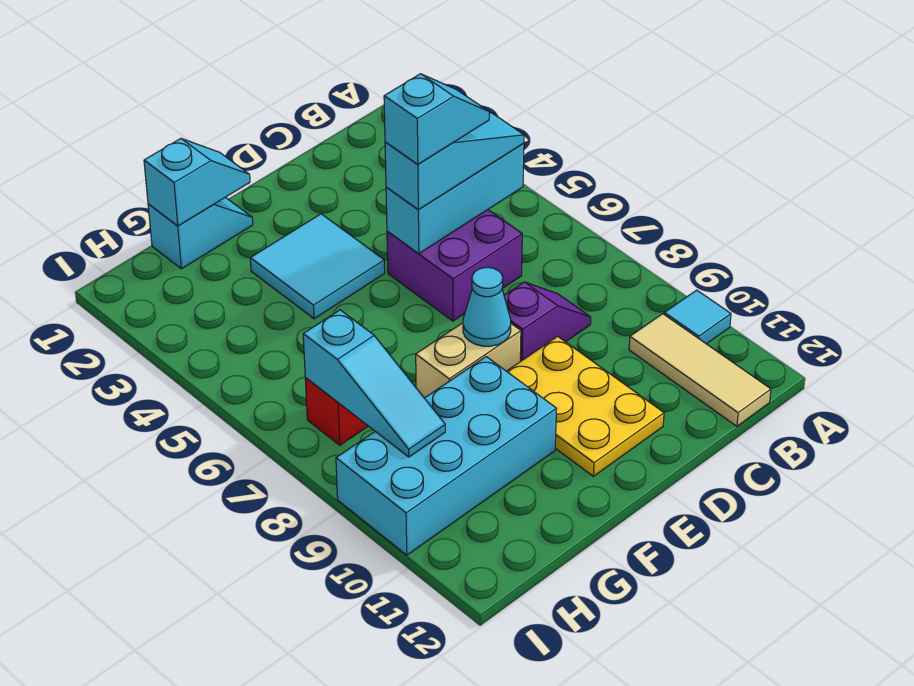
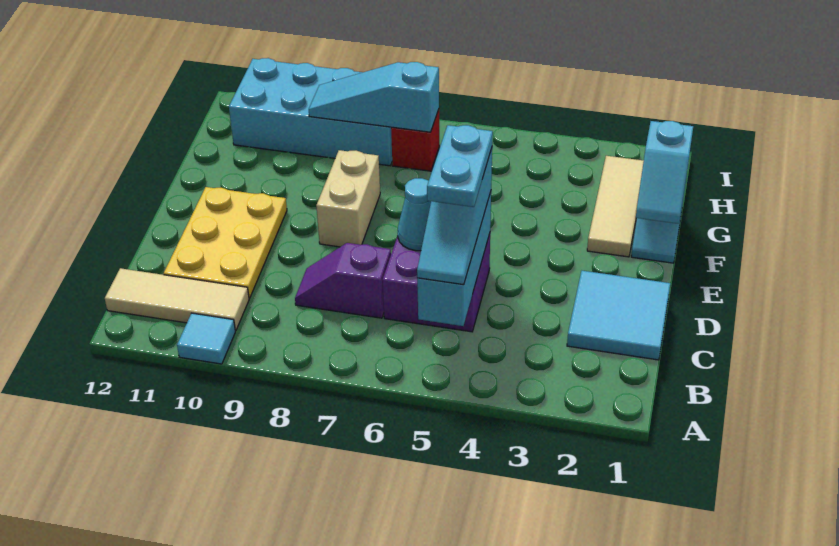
cyan slope C5:D5 level 4 top D -> cyan plate C5:D5 level 4
purple slope C8:D8 level 1 top D -> purple slope C7:C8 level 1 top 7
yellow plate D9:E11 level 1 -> yellow plate C10:E11 level 1
cyan tile E3:F4 level 1 -> cyan tile C1:D2 level 1
cyan cone E8 level 2 -> cyan cone D6 level 2
none -> tan tile F2:H2 level 1
cyan brick F9:I10 level 1 -> cyan brick H8:I11 level 1

